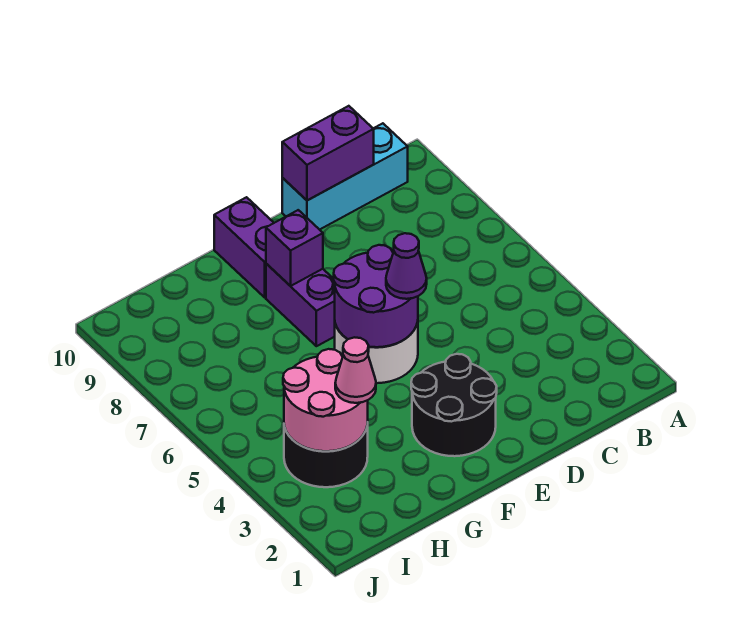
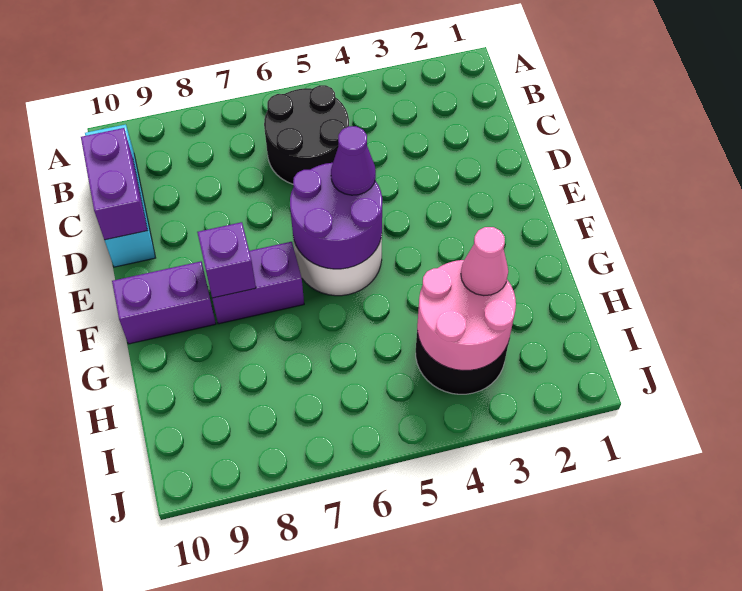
black round brick E2:F3 level 1 -> black round brick B5:C6 level 1

